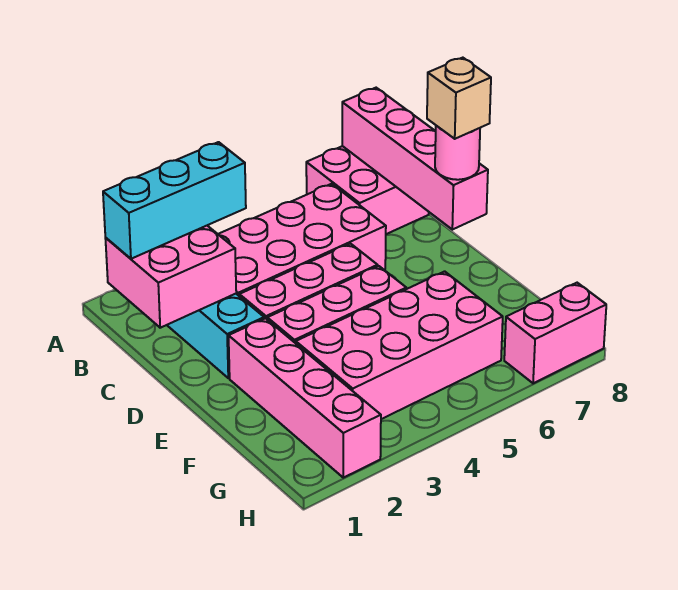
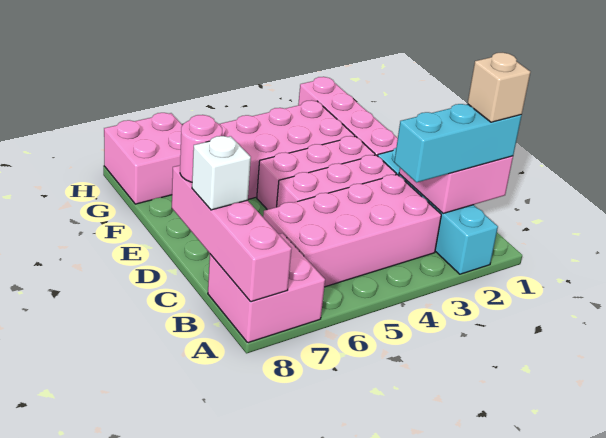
none -> white brick C8 level 3
tan brick D8 level 4 -> tan brick B1 level 4
pink brick H7:H8 level 1 -> pink brick G7:H8 level 1

